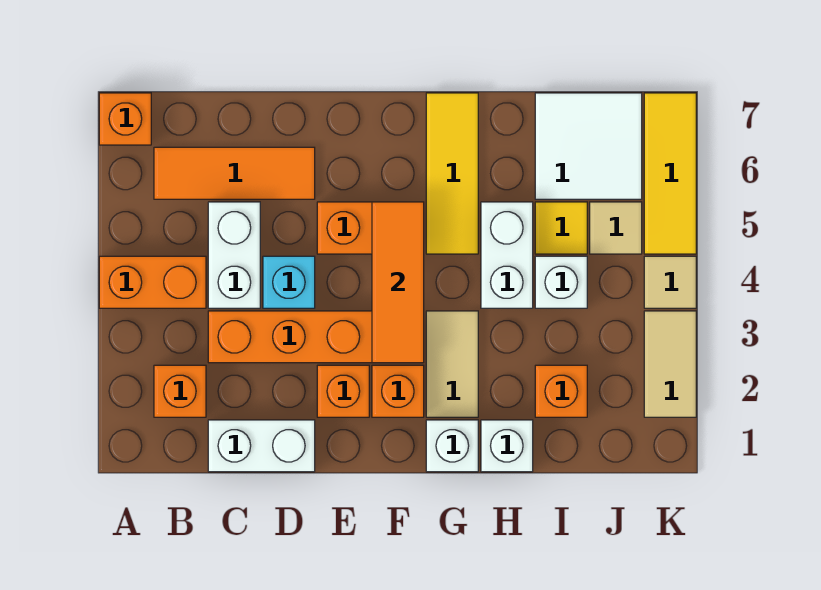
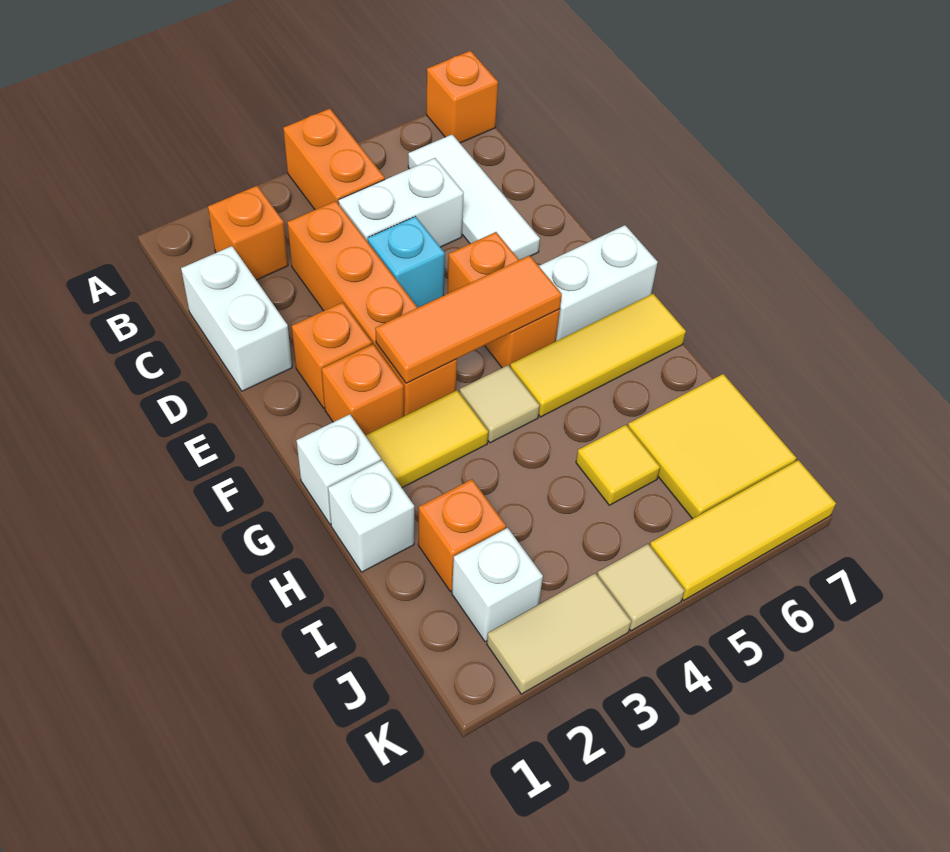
orange tile B6:D6 level 1 -> white tile B6:D6 level 1
tan tile G2:G3 level 1 -> yellow tile G2:G3 level 1
white brick H4:H5 level 1 -> white brick F6:F7 level 1
white brick I4 level 1 -> white brick J2 level 1
white tile I6:J7 level 1 -> yellow tile I6:J7 level 1
tan tile J5 level 1 -> tan tile G4 level 1

